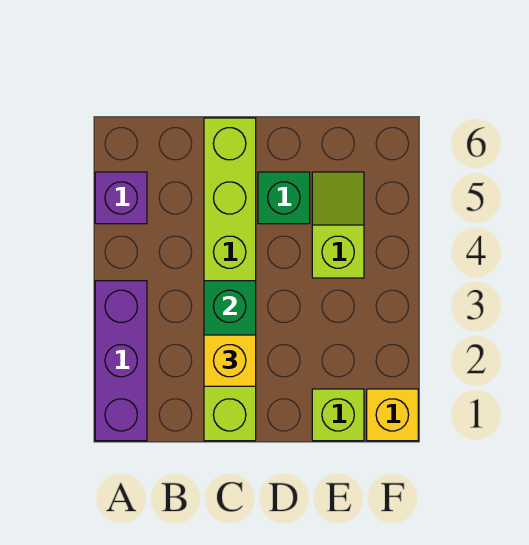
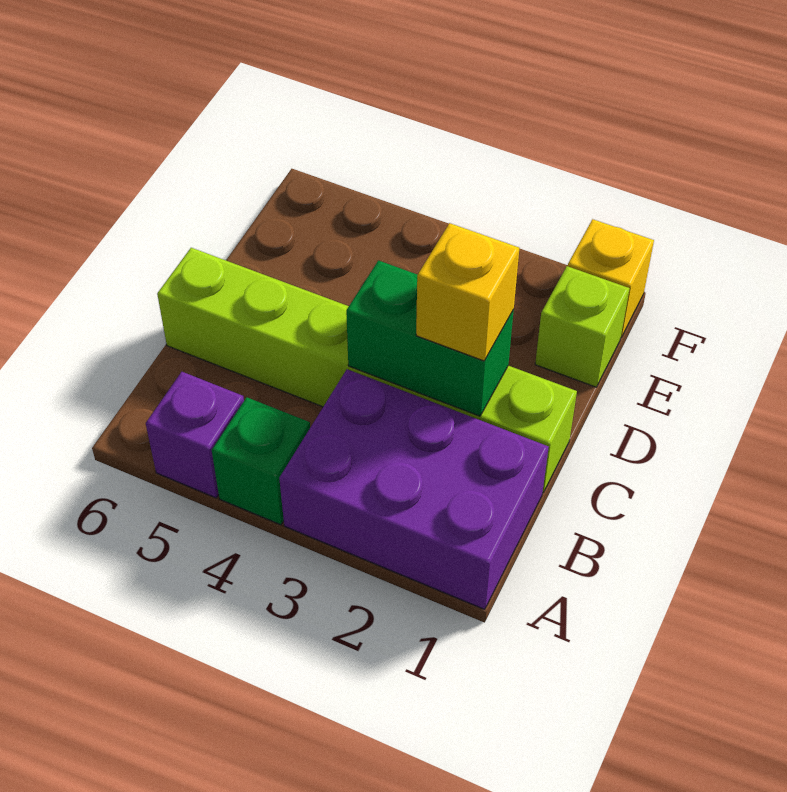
purple brick A1:A3 level 1 -> purple brick A1:B3 level 1
green brick D5 level 1 -> green brick A4 level 1
lime slope E4:E5 level 1 top 4 -> none

